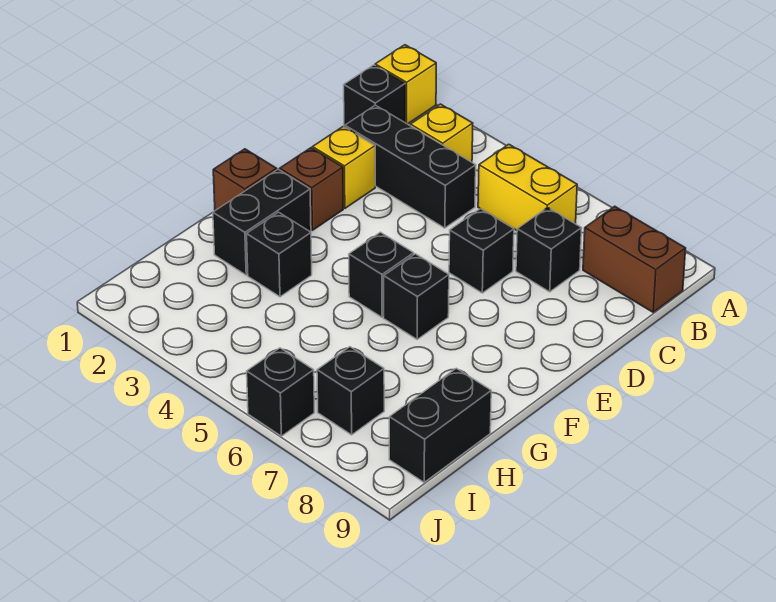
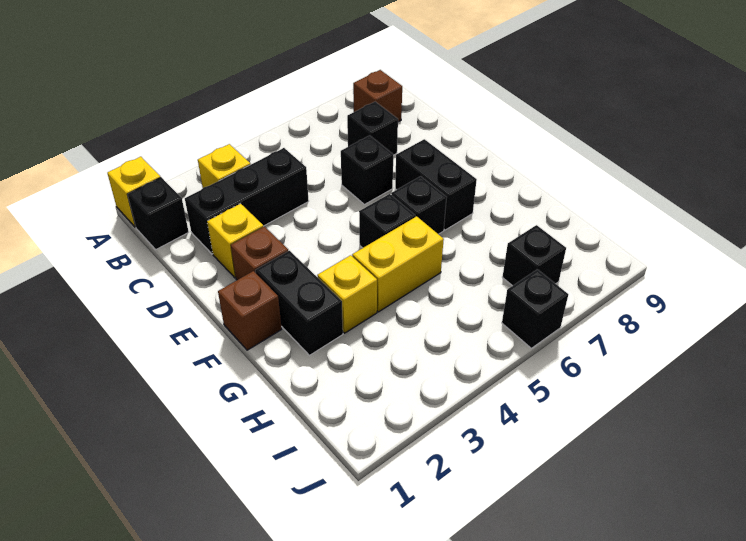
yellow brick B5:B6 level 1 -> yellow brick G4:G5 level 1
brown brick B8:B9 level 1 -> brown brick B8 level 1
black brick G3 level 1 -> yellow brick G3 level 1
black brick H9:I9 level 1 -> black brick E7:F7 level 1

